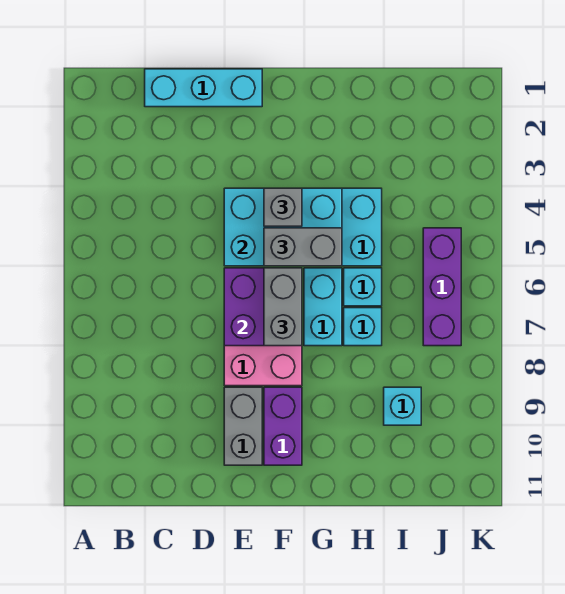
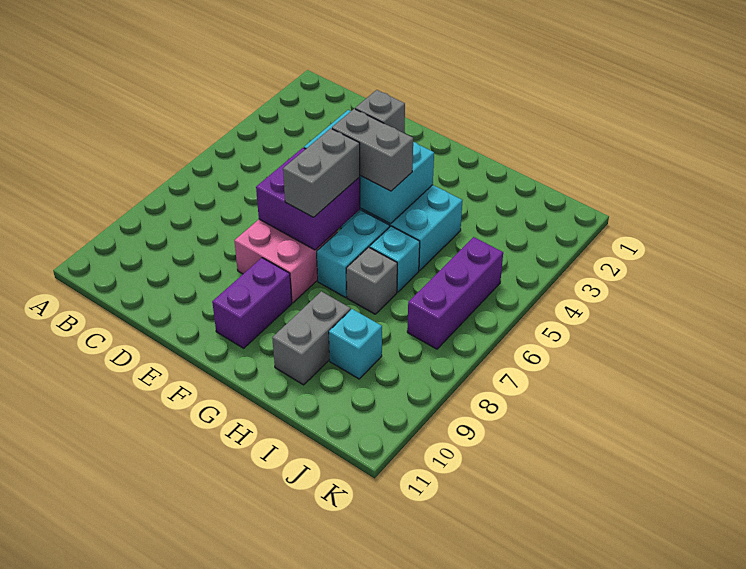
cyan brick C1:E1 level 1 -> none
grey brick E9:E10 level 1 -> grey brick H9:H10 level 1
cyan brick H7 level 1 -> grey brick H7 level 1

